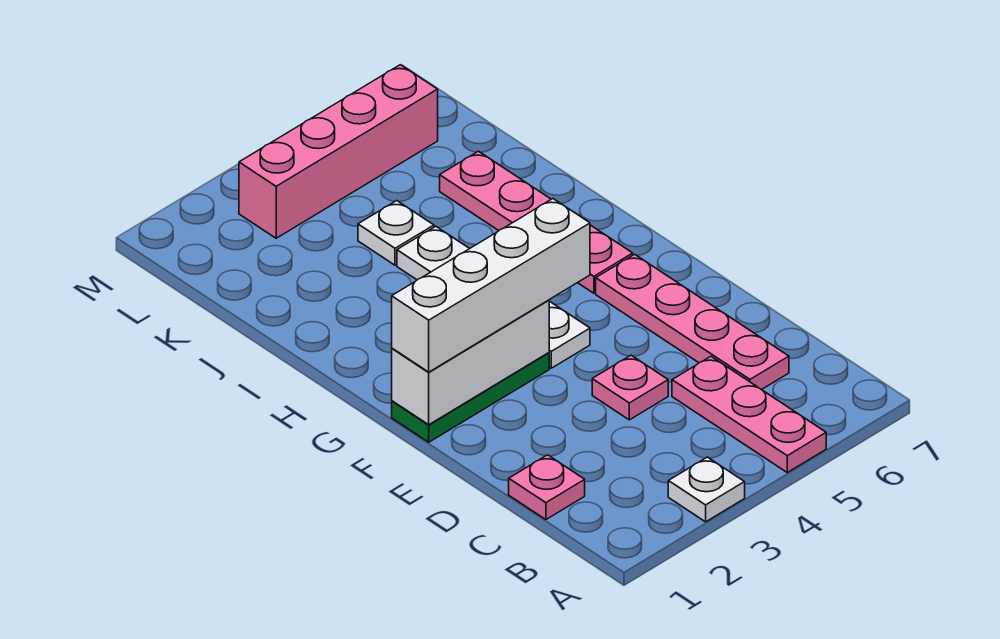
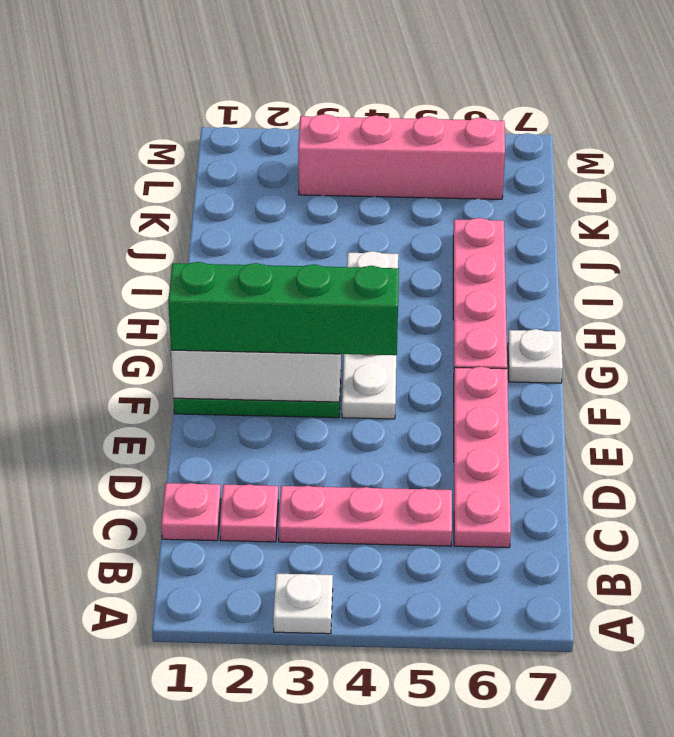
pink plate A5:C5 level 1 -> pink plate C3:C5 level 1
pink plate D4 level 1 -> pink plate C2 level 1
white brick F1:F4 level 3 -> green brick F1:F4 level 3
white plate J4 level 1 -> white plate G7 level 1

